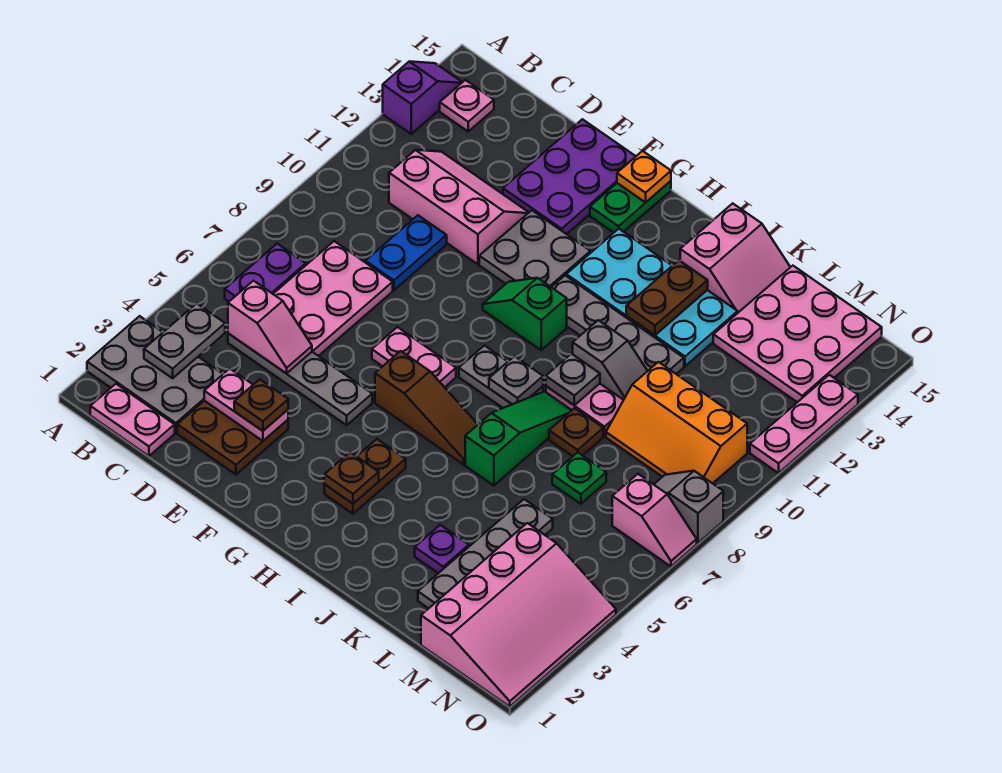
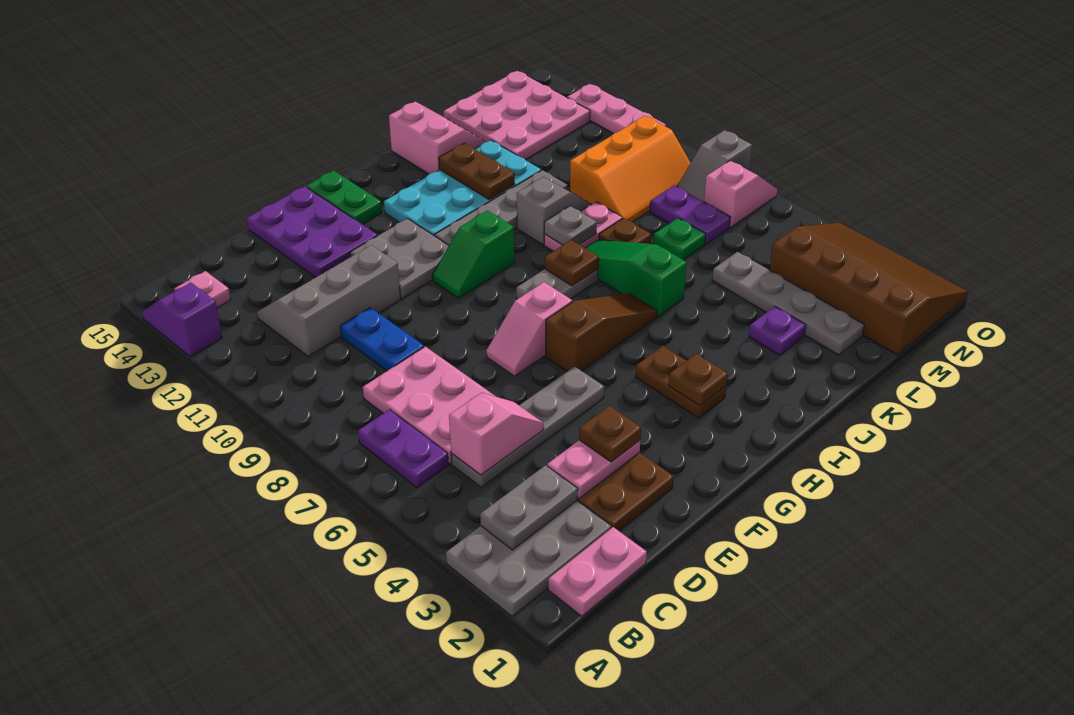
grey plate B3:B4 level 2 -> grey plate B3:C3 level 2
pink slope C11:E12 level 1 top 11 -> grey slope C11:E12 level 1 top 11
pink plate F7:G7 level 1 -> pink slope F7:G7 level 1 top G
orange plate G15 level 2 -> none
grey plate I8 level 2 -> brown plate I8 level 2
pink slope M1:O4 level 1 top M -> brown slope M1:O4 level 1 top M
none -> purple plate M7:M8 level 1

